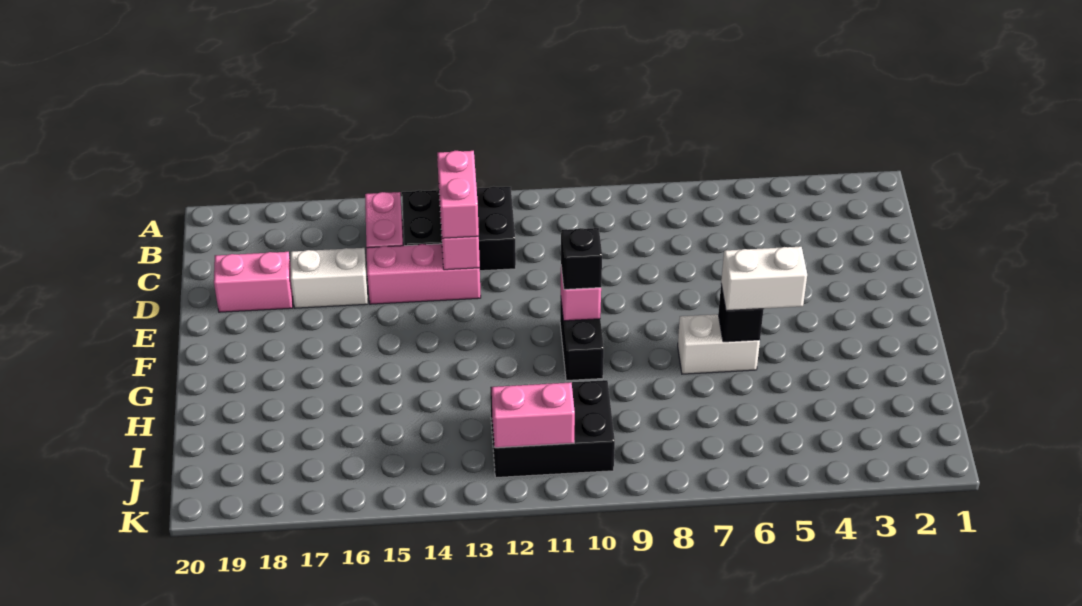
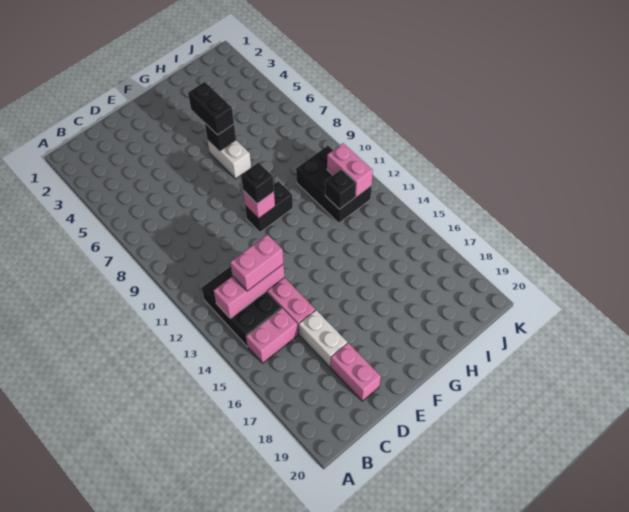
white brick G5:G6 level 3 -> black brick G5:G6 level 3
none -> black brick I12 level 2

